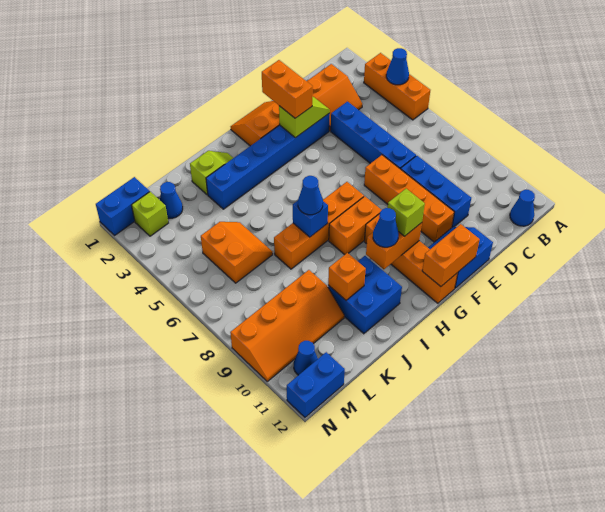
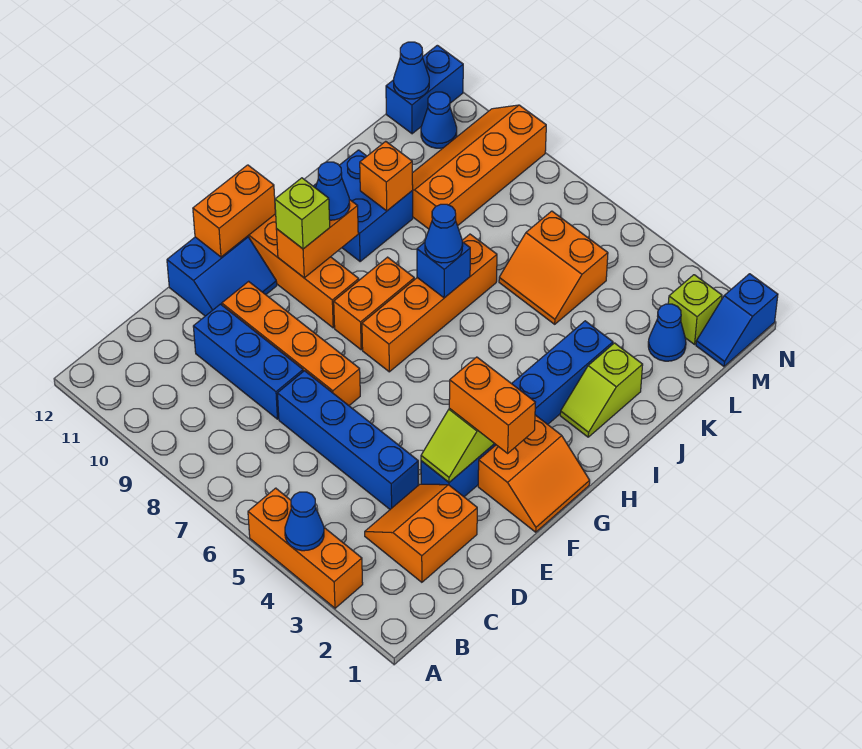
blue cone B12 level 1 -> blue cone M12 level 2
blue brick M1:N1 level 1 -> blue slope M1:N1 level 1 top N

